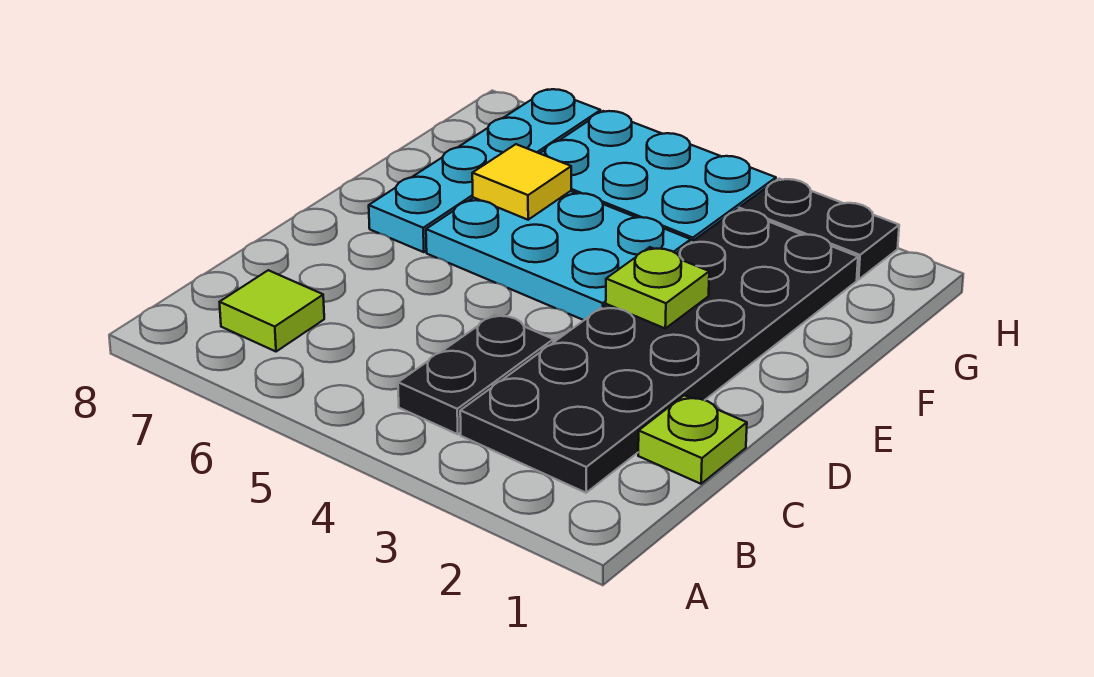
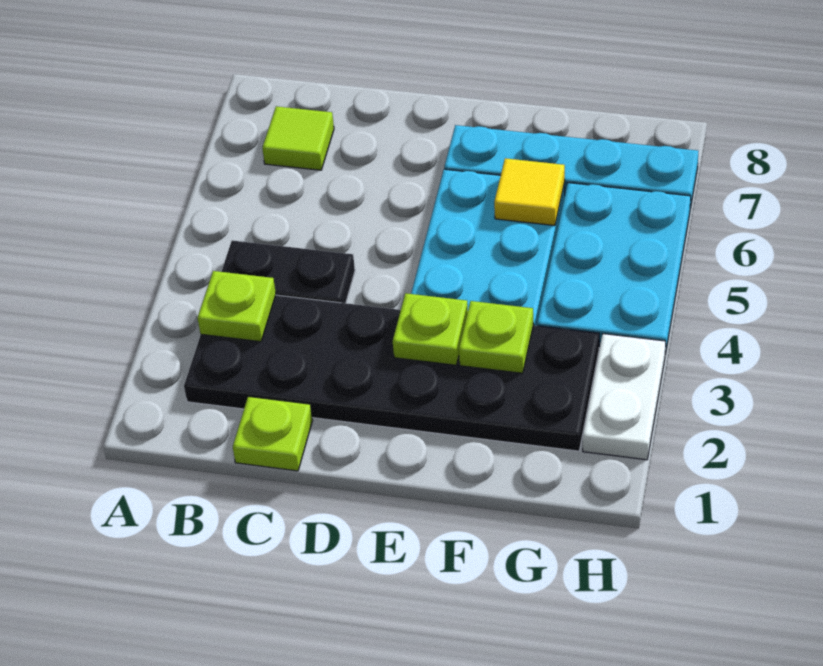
none -> lime plate B3 level 2
none -> lime plate F3 level 2
black plate H2:H3 level 1 -> white plate H2:H3 level 1

